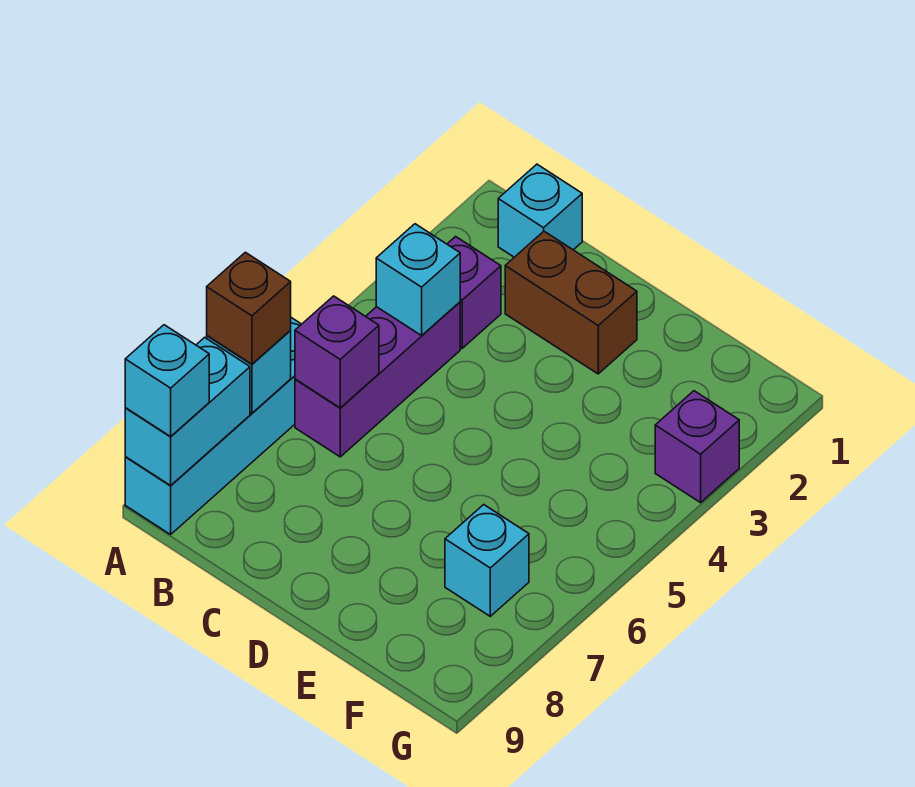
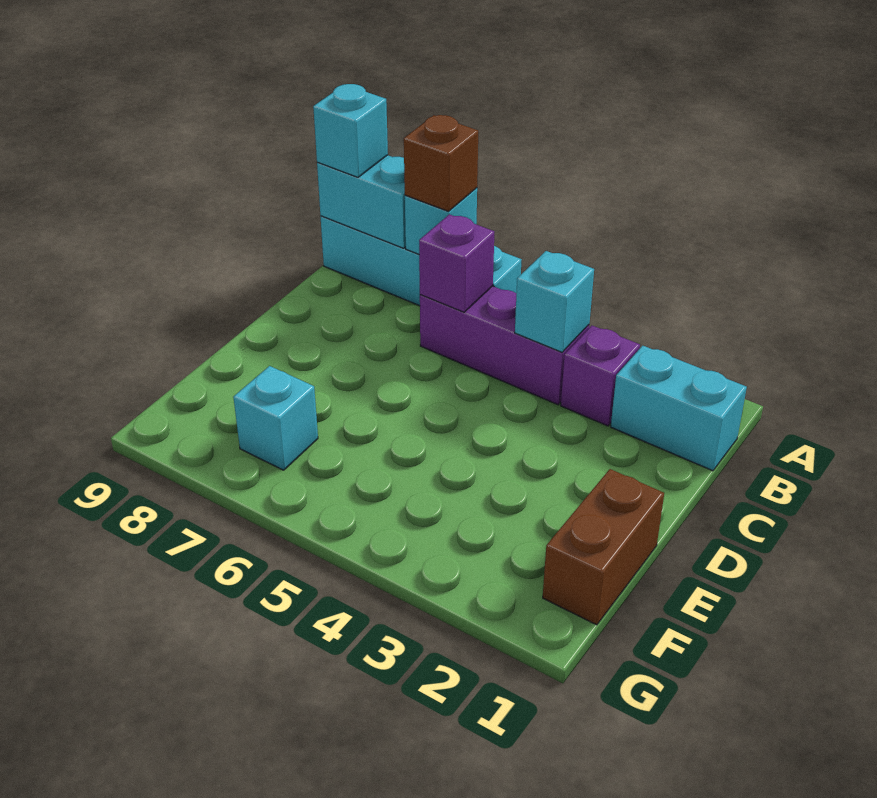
cyan brick B1 level 1 -> cyan brick B1:B2 level 1
brown brick C2:D2 level 1 -> brown brick E1:F1 level 1
purple brick G3 level 1 -> none

